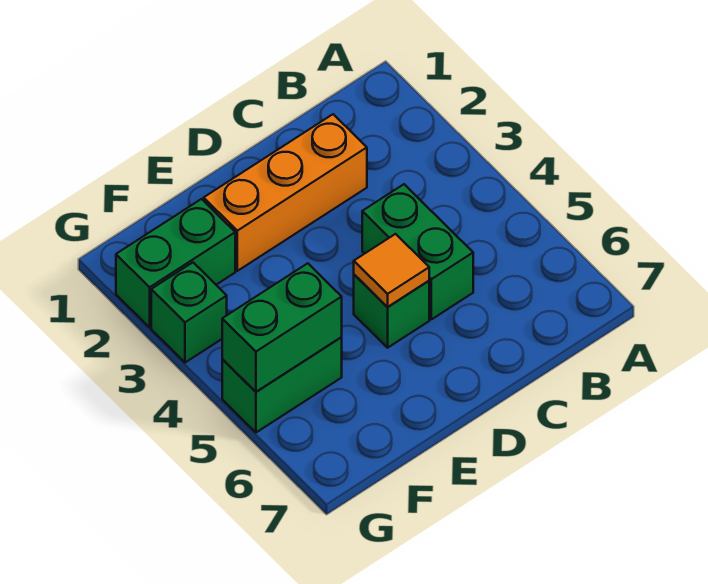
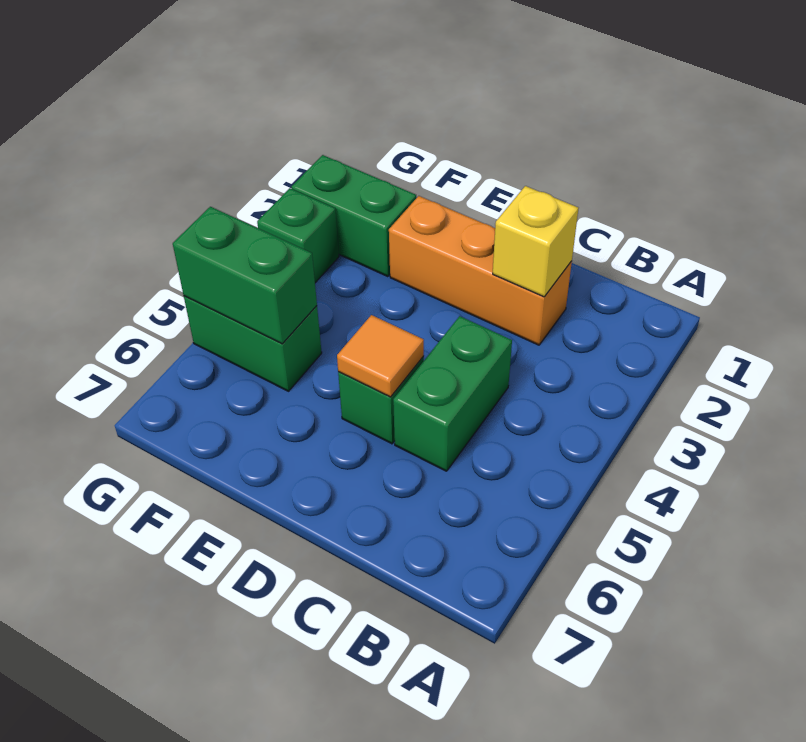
none -> yellow brick C2 level 2

